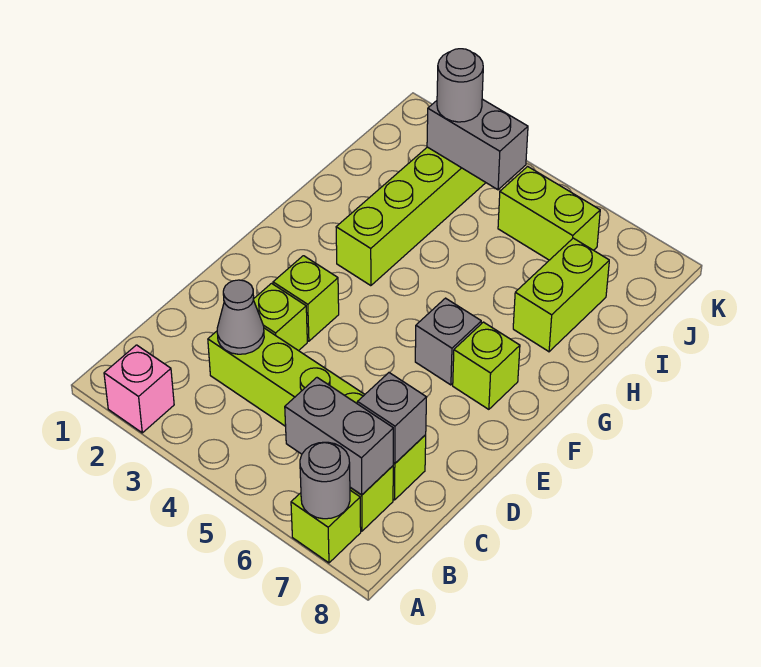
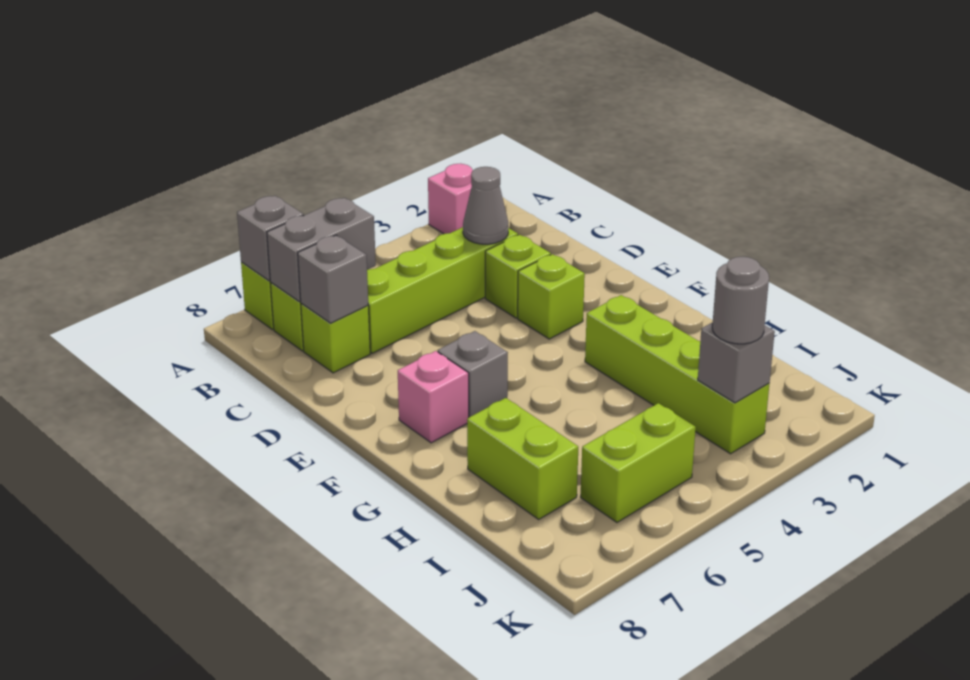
grey round brick A7 level 2 -> grey brick A7 level 2
lime brick F7 level 1 -> pink brick F7 level 1
grey brick J3:J4 level 2 -> grey brick J3 level 2

